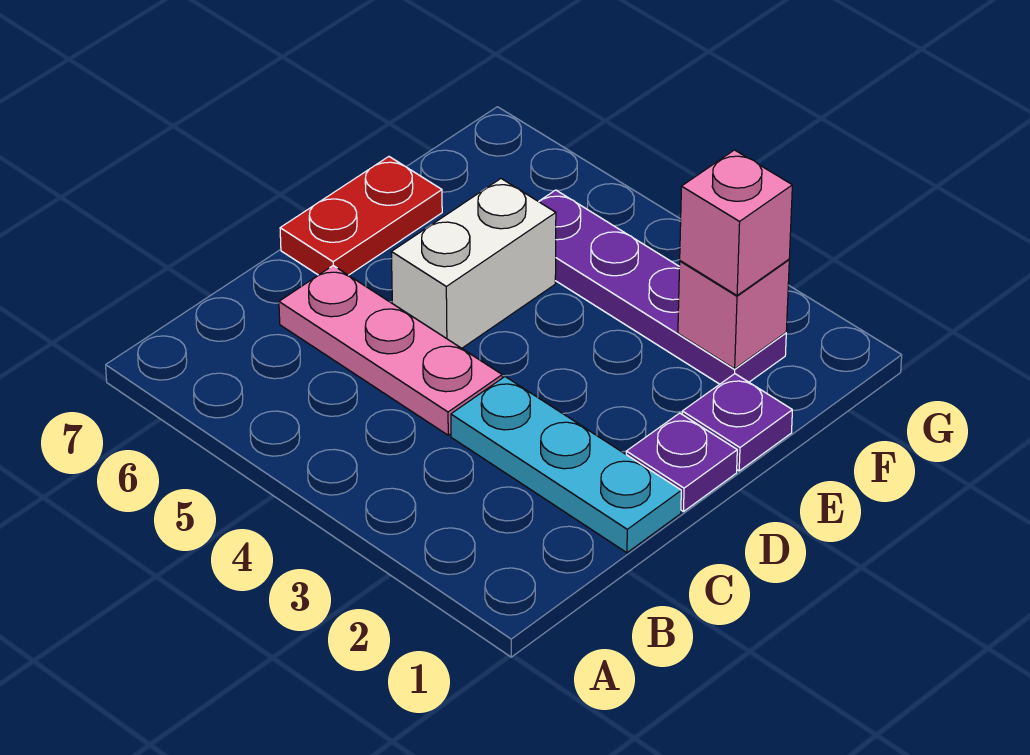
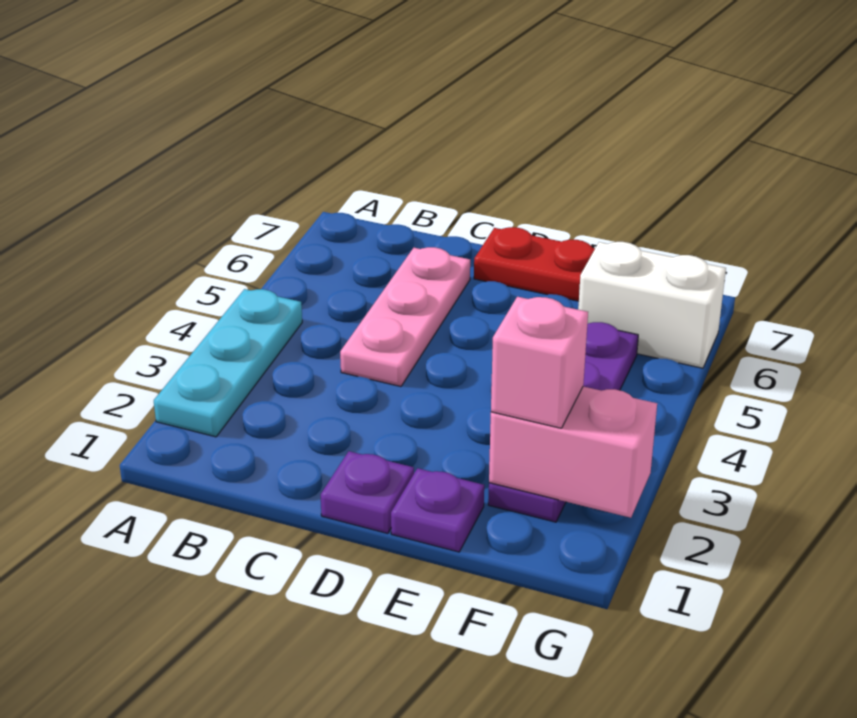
cyan plate C1:C3 level 1 -> cyan plate A2:A4 level 1
white brick D5:E5 level 1 -> white brick F6:G6 level 1
pink brick F2 level 2 -> pink brick F2:G2 level 2

